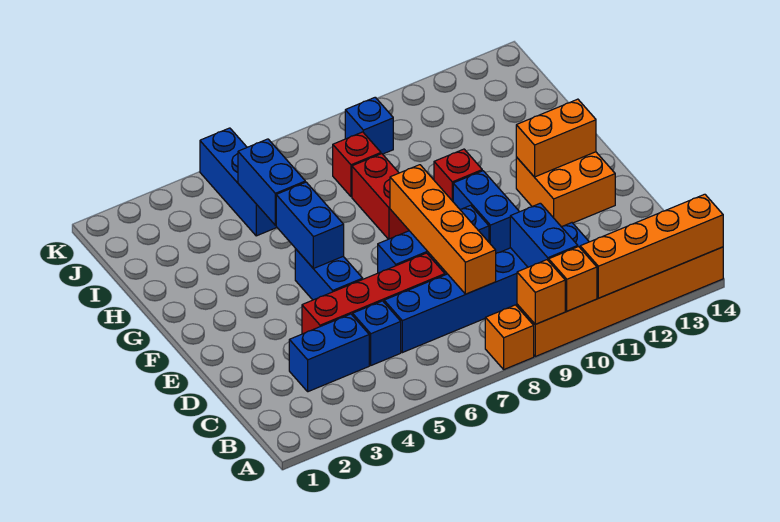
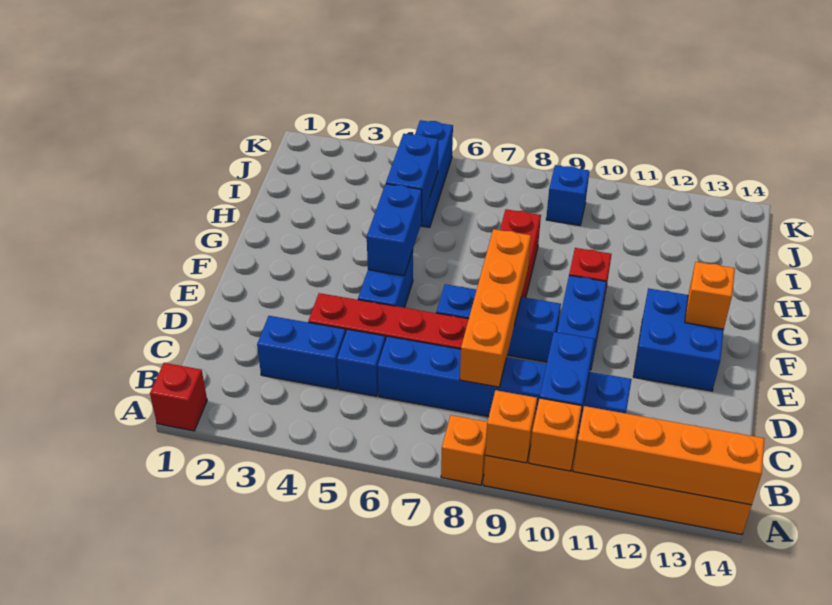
orange brick E12:F13 level 1 -> blue brick E12:F13 level 1
orange brick F12:F13 level 2 -> orange brick F13 level 2
red brick I8 level 1 -> red brick A1 level 1

